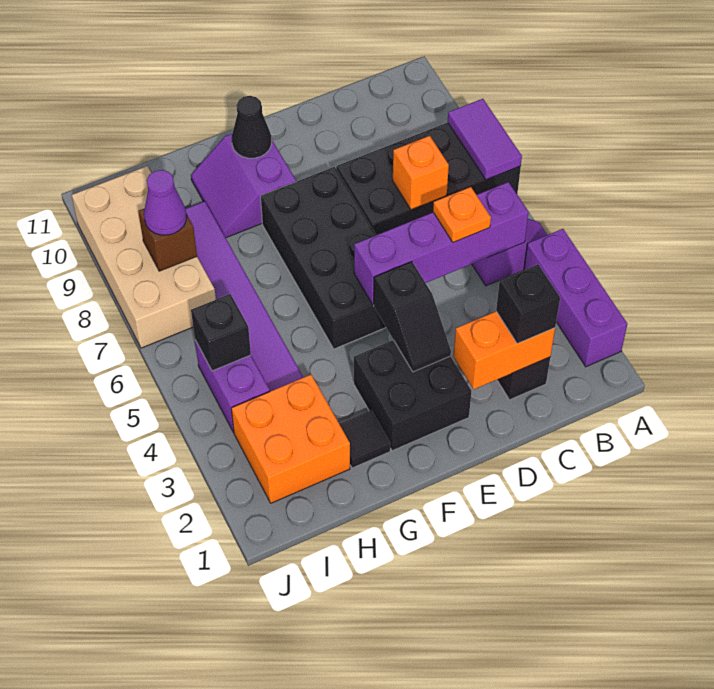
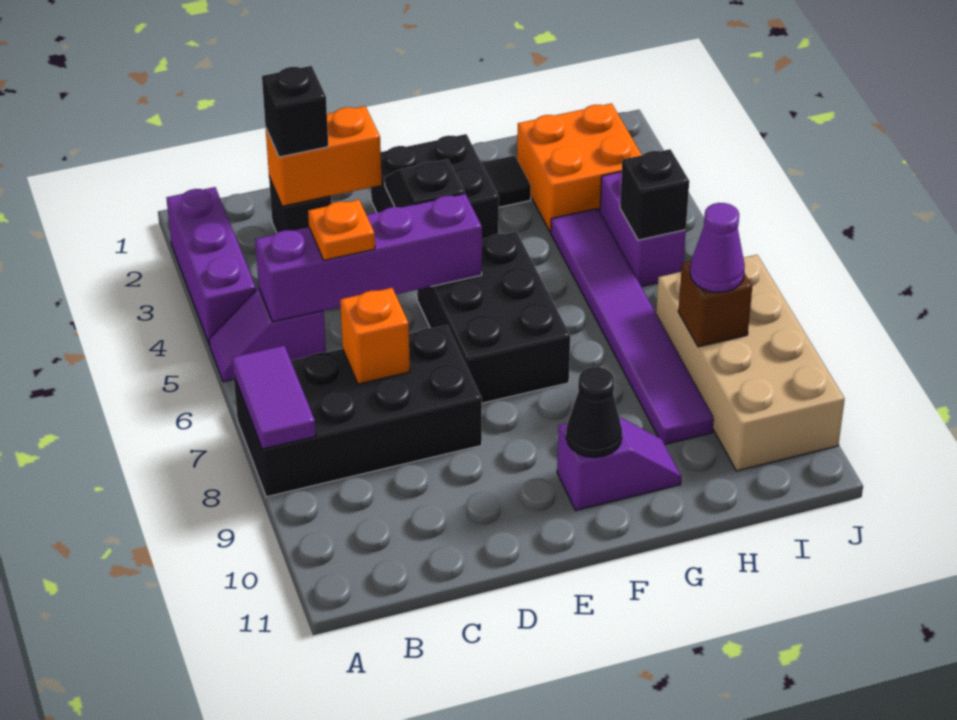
black brick E5:F8 level 1 -> black brick E5:F7 level 1
purple slope F9:G10 level 1 top F -> purple slope F10:G10 level 1 top F

